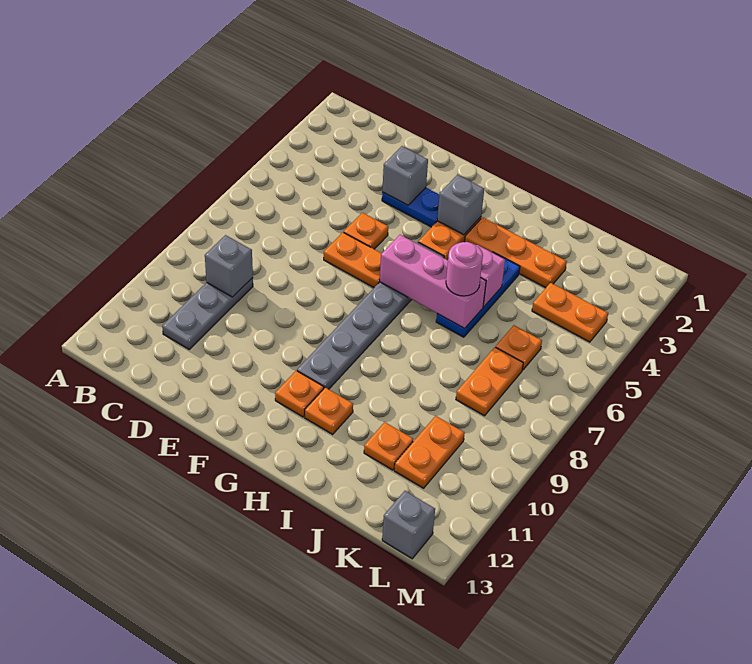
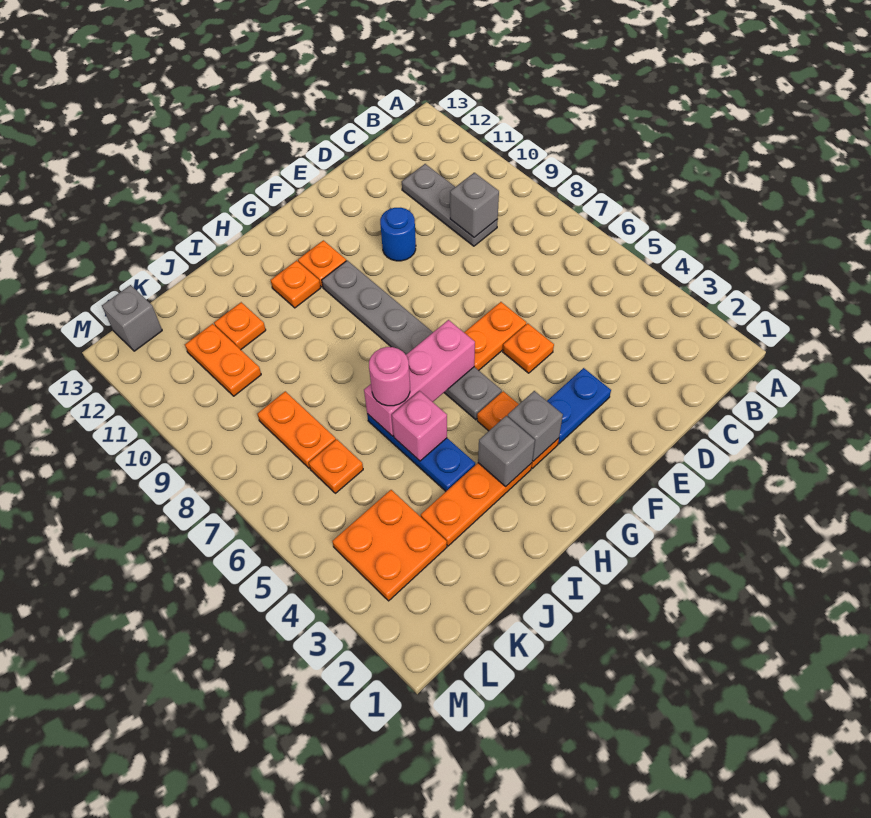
grey brick E3 level 2 -> grey brick H3 level 2
none -> blue round brick E10 level 1
orange plate K4:L4 level 1 -> orange plate K3:L4 level 1

